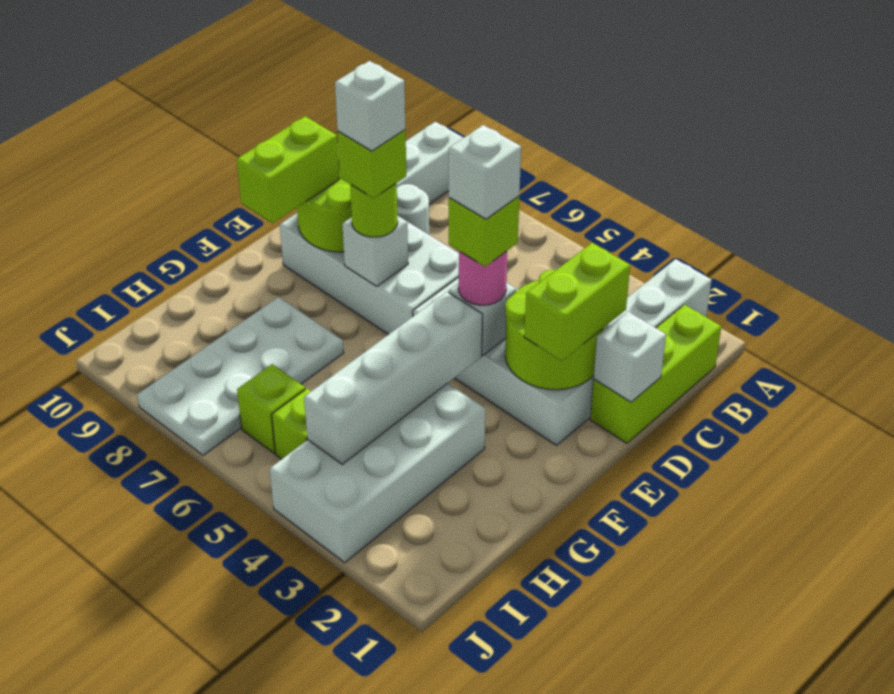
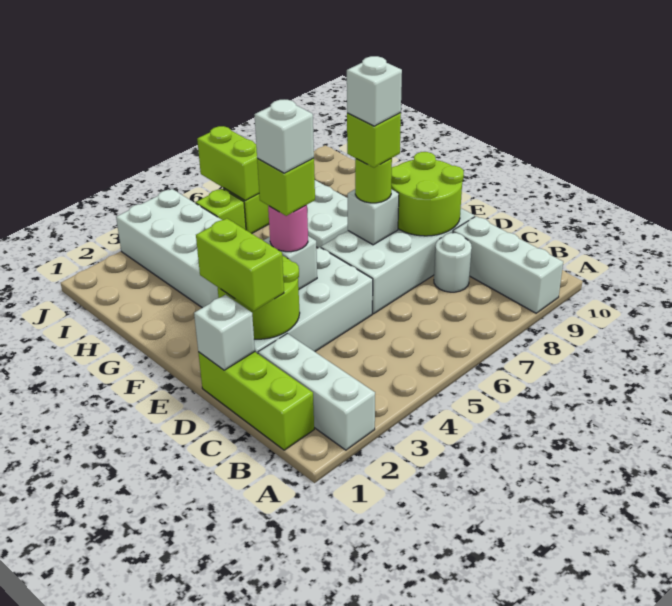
lime brick E9:F9 level 3 -> lime brick I6:J6 level 2
white brick F4:I4 level 2 -> none

